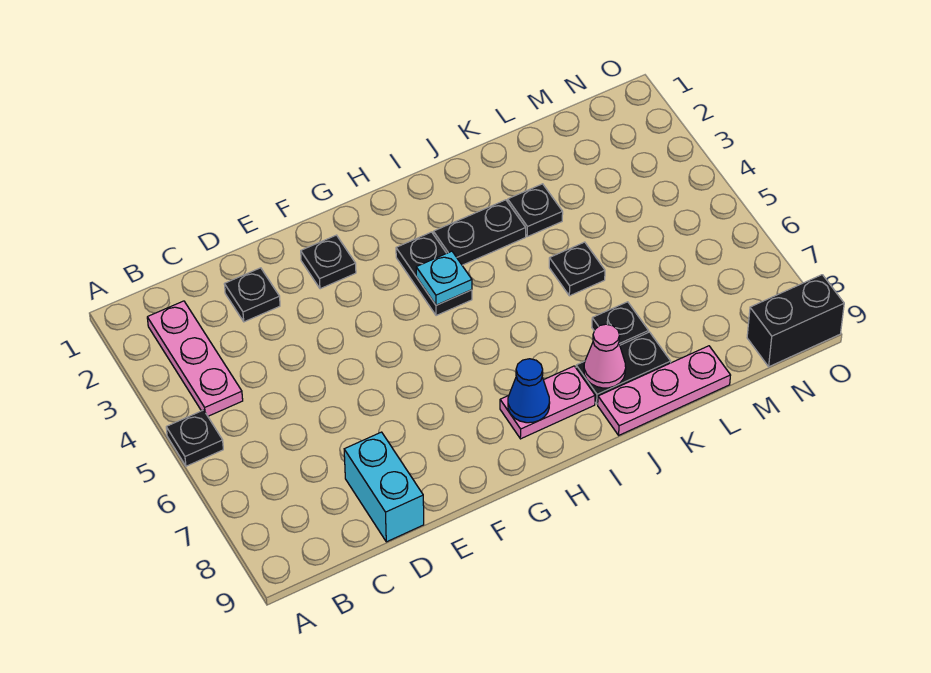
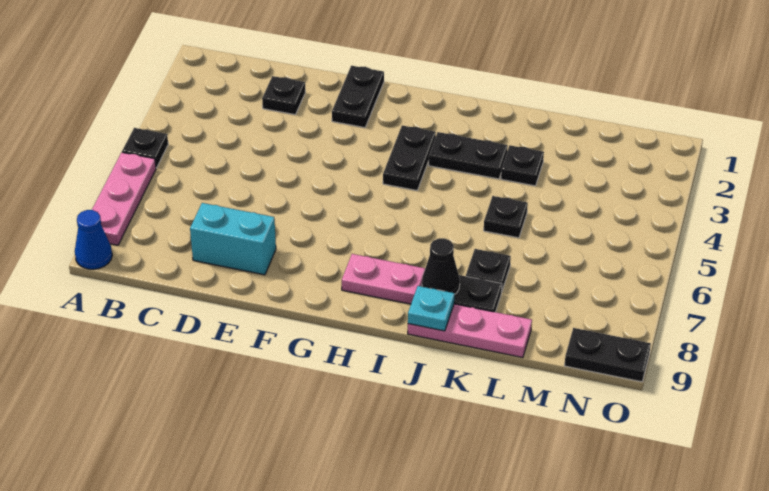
pink plate B2:B4 level 1 -> pink plate A6:A8 level 1
cyan brick D8:D9 level 1 -> cyan brick D8:E8 level 1
black plate F2 level 1 -> black plate F1:F2 level 1
cyan plate H4 level 2 -> cyan plate J9 level 2
blue cone H8 level 2 -> blue cone A9 level 1
pink cone J8 level 2 -> black cone J8 level 2
black brick N9:O9 level 1 -> black plate N9:O9 level 1

